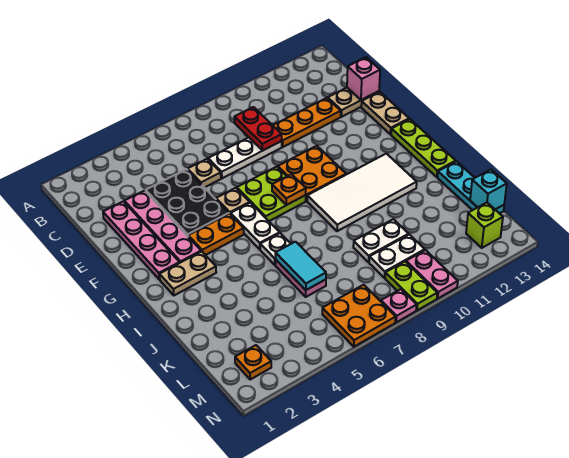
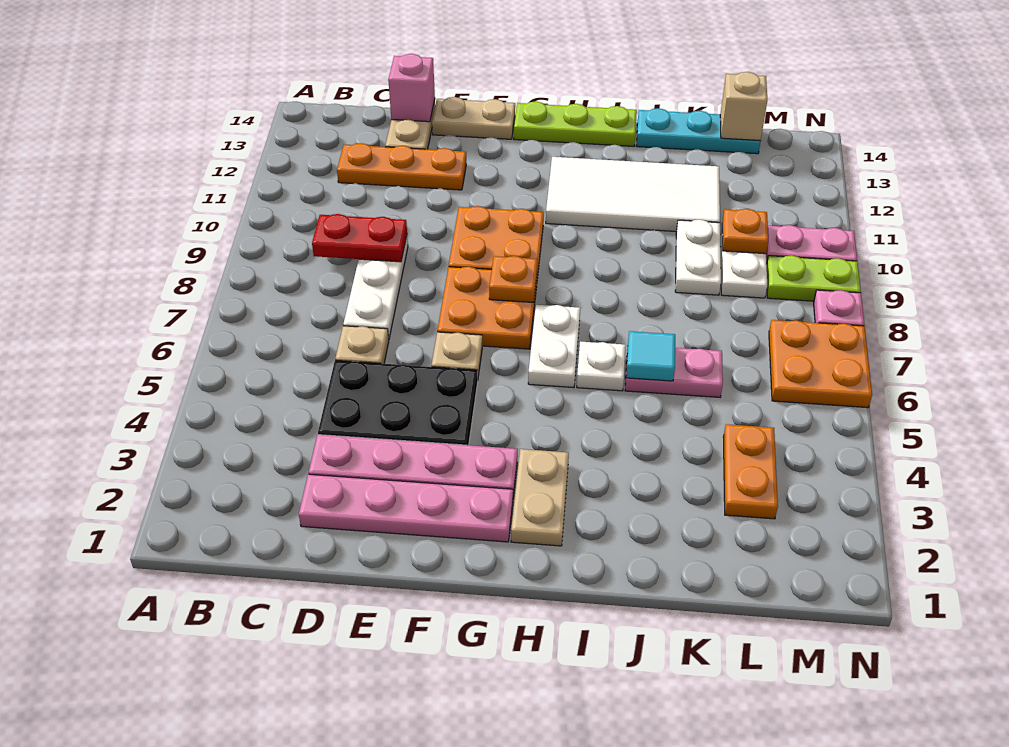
orange plate D10:D12 level 1 -> orange plate C12:E12 level 1
lime plate F7:G8 level 1 -> orange plate F7:G8 level 1
orange plate G4:G5 level 1 -> orange plate L3:L4 level 1
white plate G6:H6 level 1 -> white plate H6:H7 level 1
white tile H9:I12 level 1 -> white tile H11:K12 level 1
cyan tile J6:K6 level 2 -> cyan tile J6 level 2
cyan brick L14 level 2 -> tan brick L14 level 2
orange plate M2 level 1 -> orange plate L10 level 2
lime brick M13 level 1 -> none

